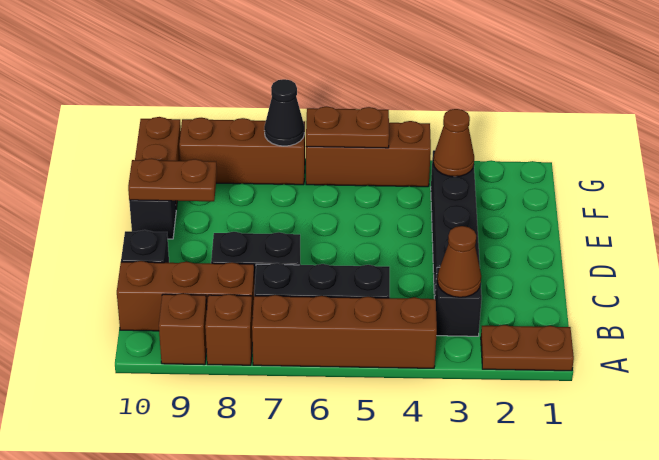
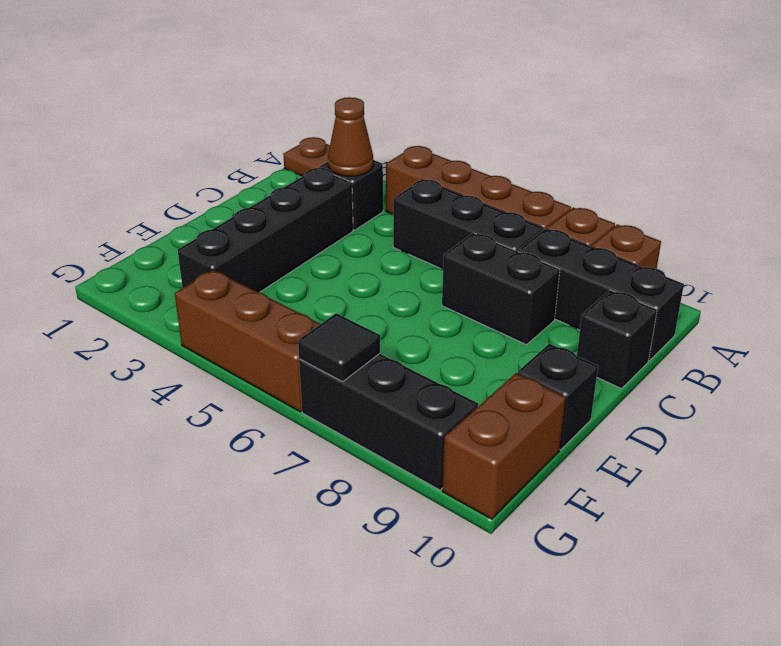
brown brick B8:B10 level 1 -> black brick B8:B10 level 1
brown plate E9:E10 level 2 -> none
brown cone F3 level 2 -> none
brown plate G5:G6 level 2 -> none
brown brick G7:G9 level 1 -> black brick G7:G9 level 1
black cone G7 level 2 -> black tile G7 level 2

